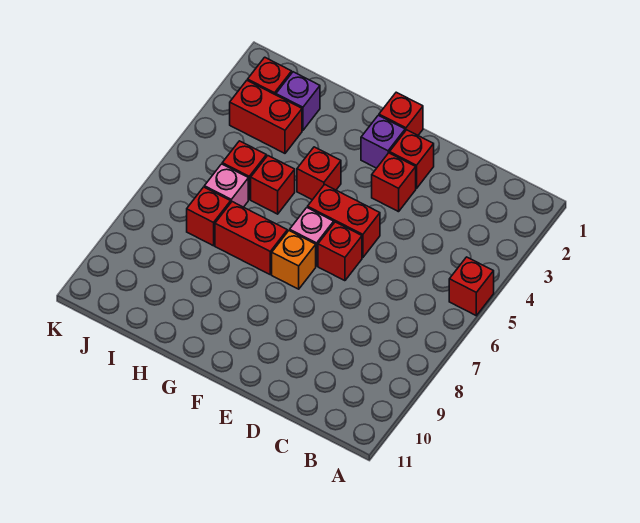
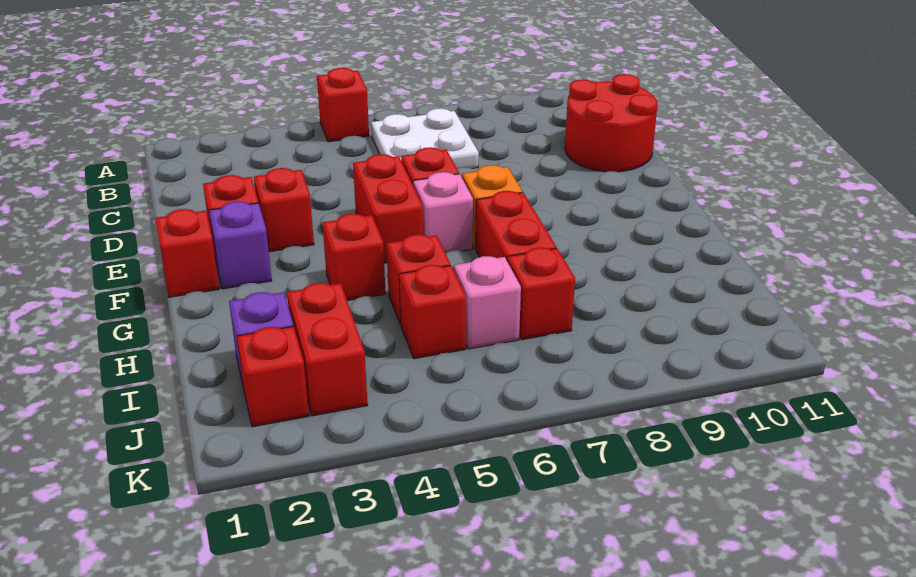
none -> white plate B6:C7 level 1
none -> red round brick C10:D11 level 1

